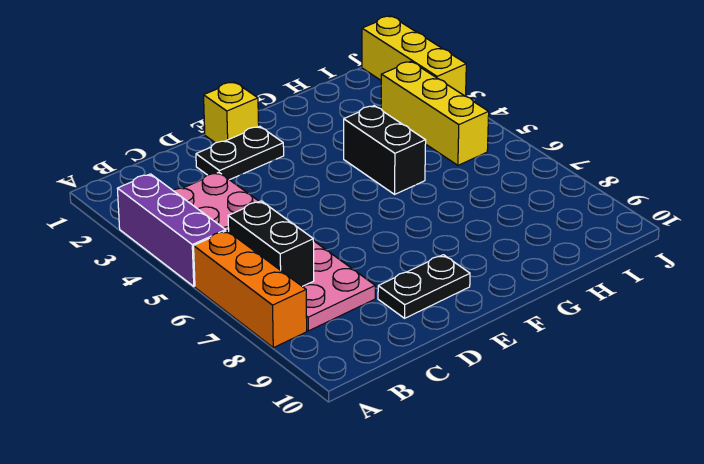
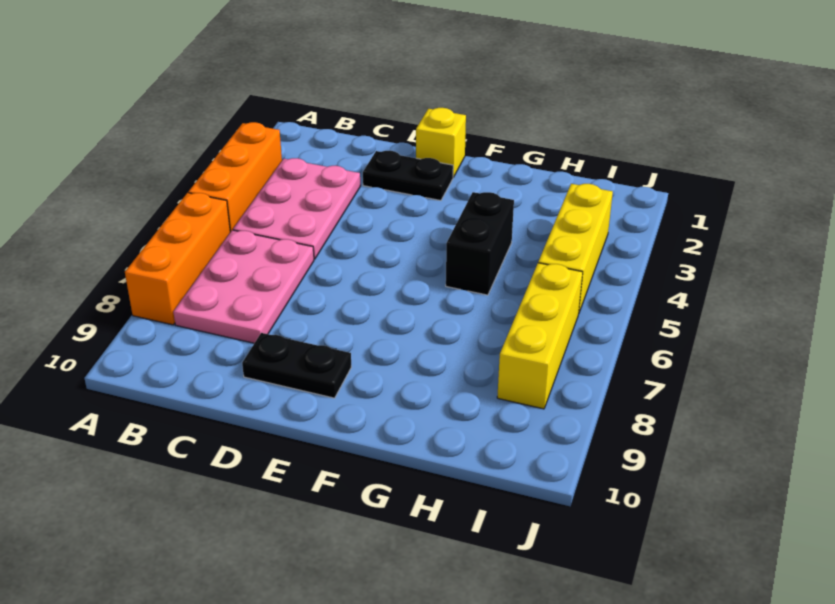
purple brick A3:A5 level 1 -> orange brick A3:A5 level 1
black brick B6:B7 level 2 -> none
yellow brick J1:J3 level 1 -> yellow brick I6:I8 level 1

